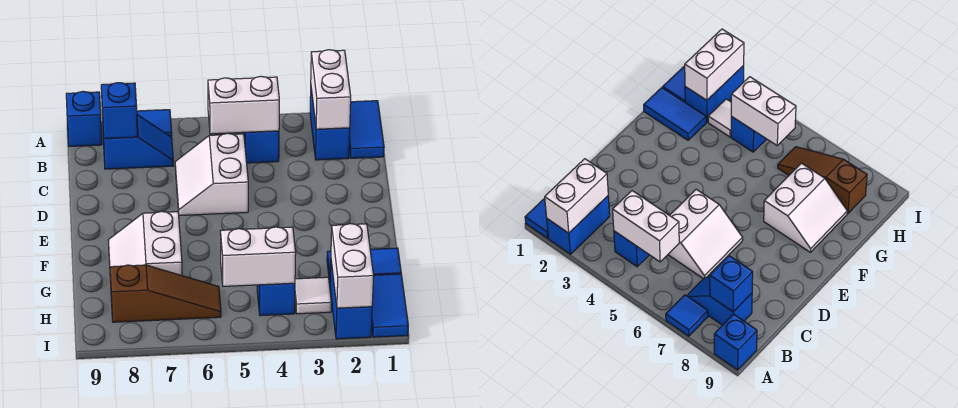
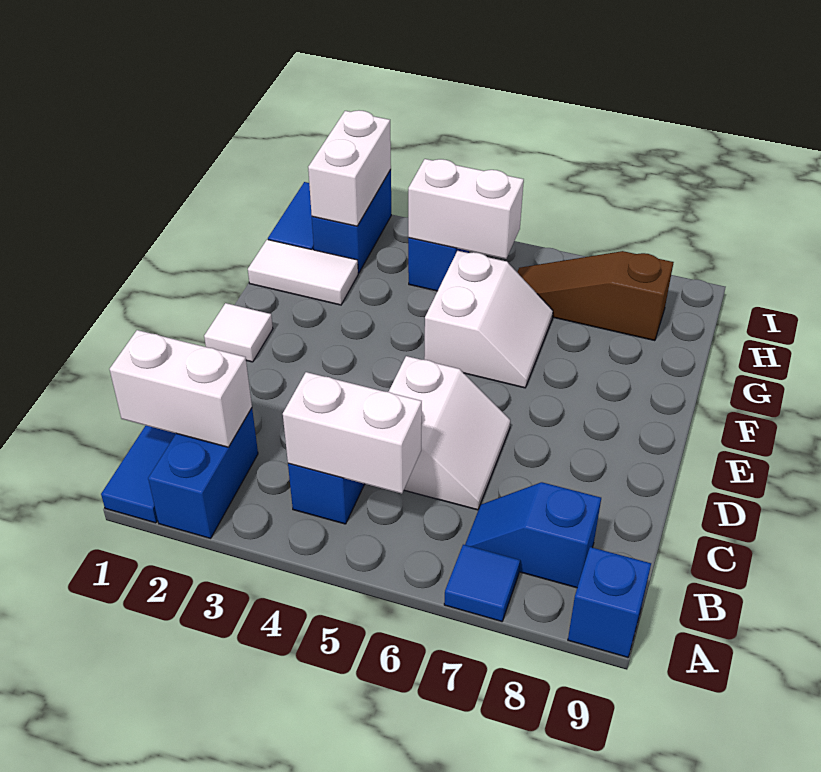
white brick A2:B2 level 2 -> white brick B1:B2 level 2
blue brick B8 level 2 -> none
white slope F7:G8 level 1 top 7 -> white slope F5:G6 level 1 top 5
blue tile G1:G2 level 1 -> white tile G1:G2 level 1
white tile H3 level 1 -> white tile E1 level 1

